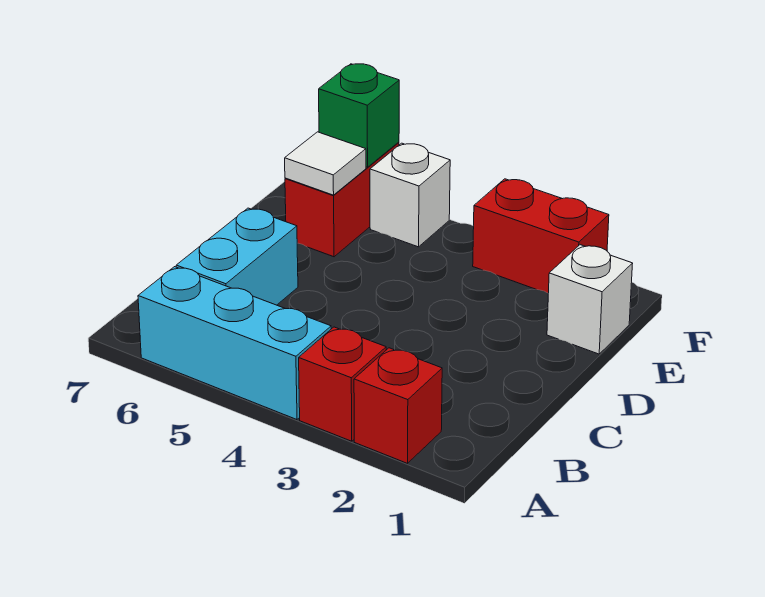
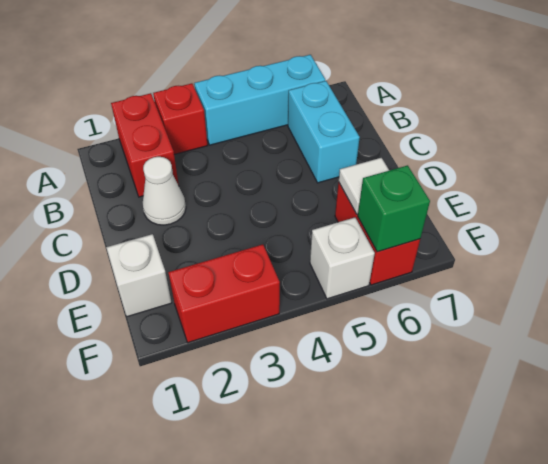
red brick A2 level 1 -> red brick A2:B2 level 1
none -> white cone C2 level 1

